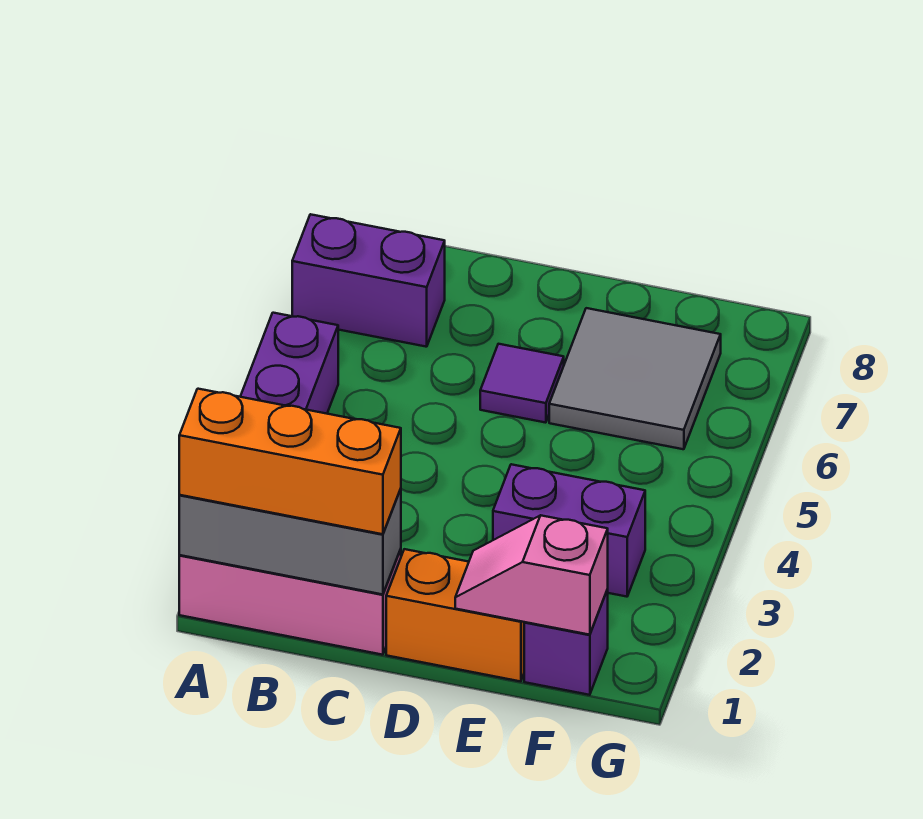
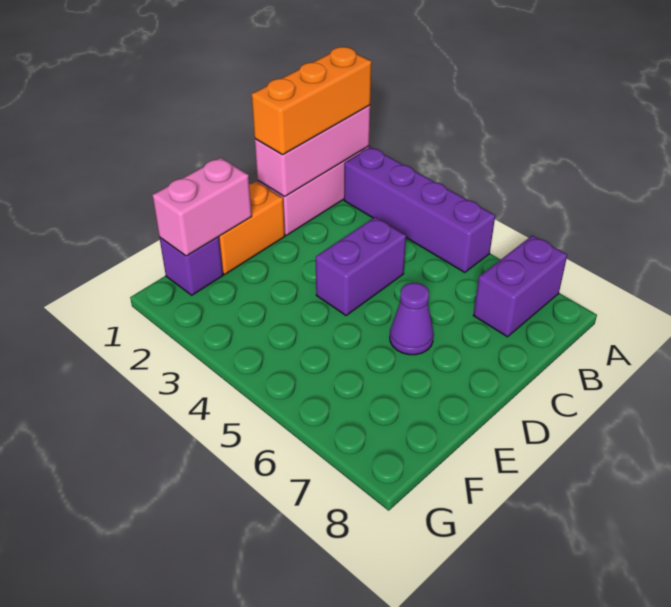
grey brick A1:C1 level 2 -> pink brick A1:C1 level 2
purple tile D6 level 1 -> purple cone D6 level 1
pink slope E1:F1 level 2 top F -> pink brick E1:F1 level 2
purple brick E3:F3 level 1 -> purple brick C4:D4 level 1
grey tile E6:F7 level 1 -> none

